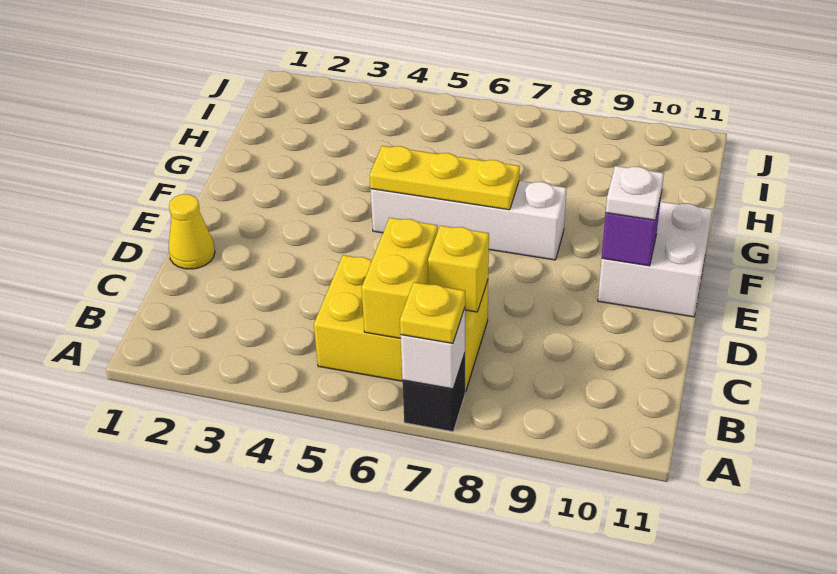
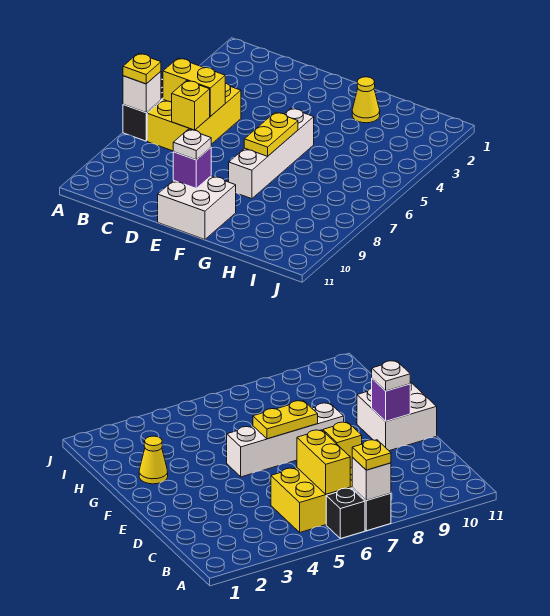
none -> black brick A6 level 1
yellow cone D1 level 1 -> yellow cone G2 level 1
yellow plate F5:F7 level 2 -> yellow plate F6:F7 level 2

